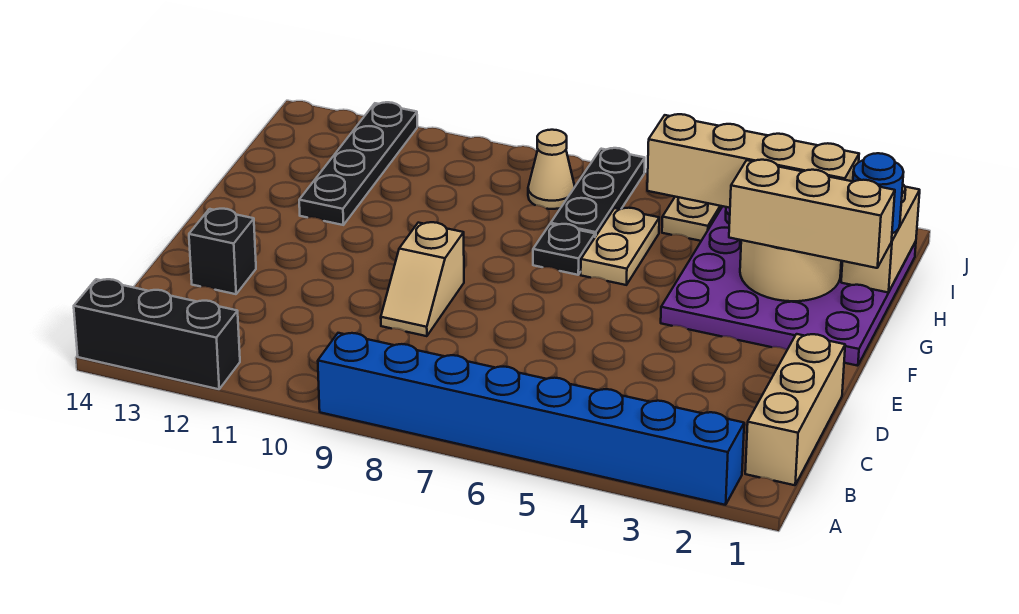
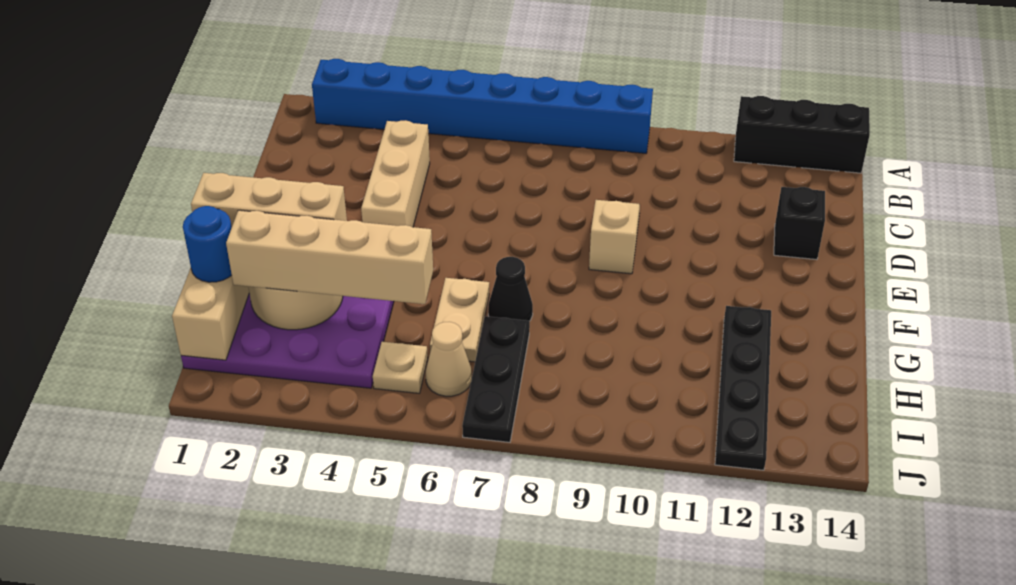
tan brick B1:D1 level 1 -> tan brick C4:E4 level 1
black plate G7 level 1 -> black cone G7 level 1
tan cone I8 level 1 -> tan cone I6 level 1

